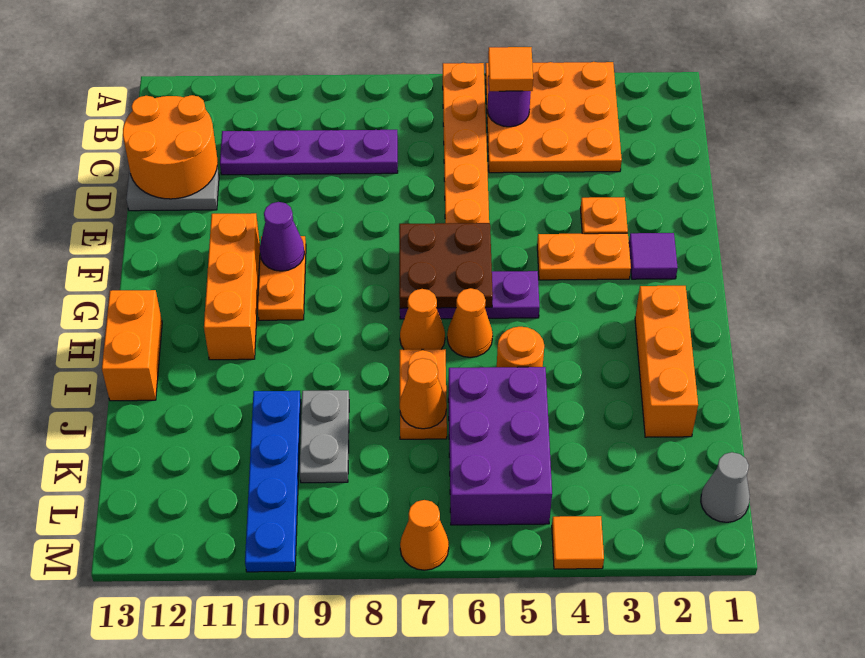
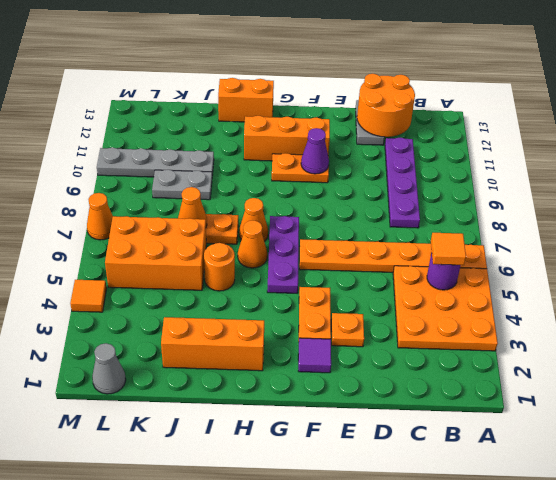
brown plate F6:G7 level 2 -> none
purple brick J5:L6 level 1 -> orange brick J5:L6 level 1
blue plate J10:M10 level 1 -> grey plate J10:M10 level 1

